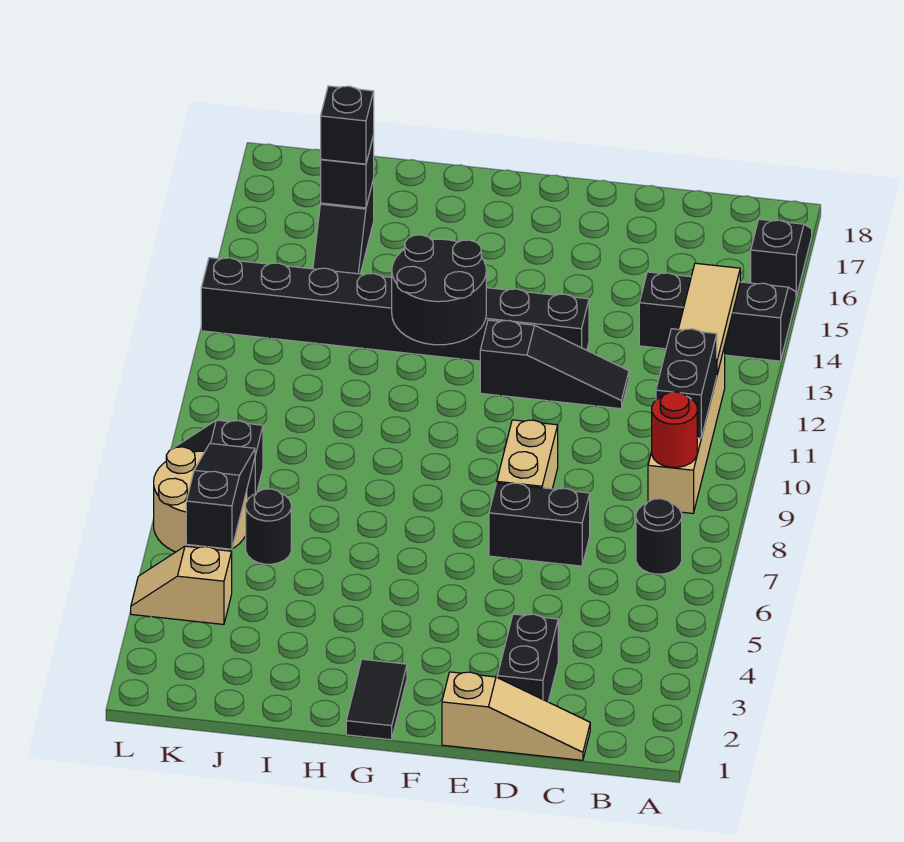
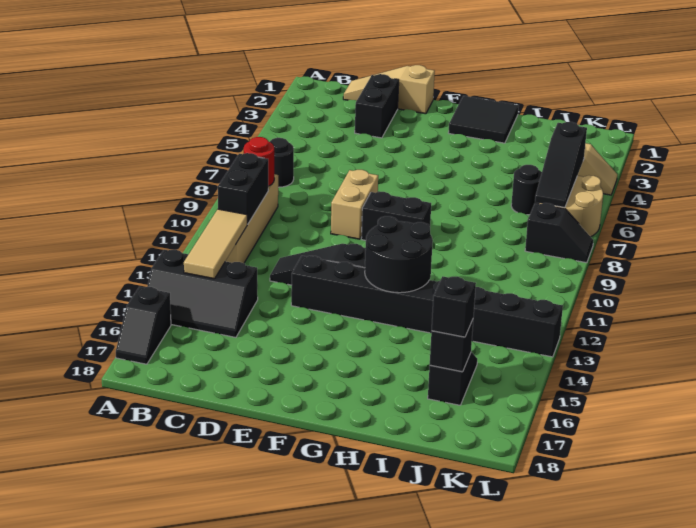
black brick D7:E7 level 1 -> black brick F9:G9 level 1
black tile G1:G2 level 1 -> black tile G1:H2 level 1

